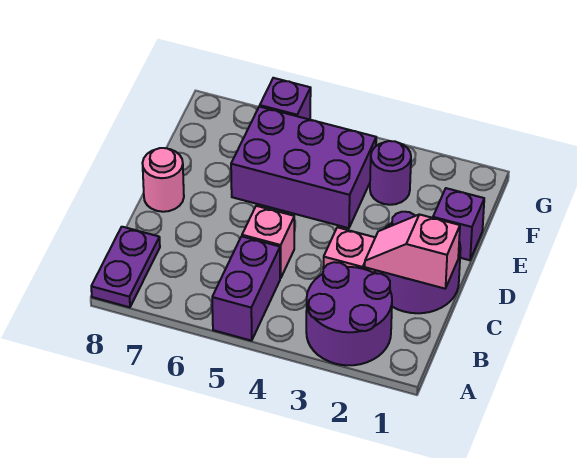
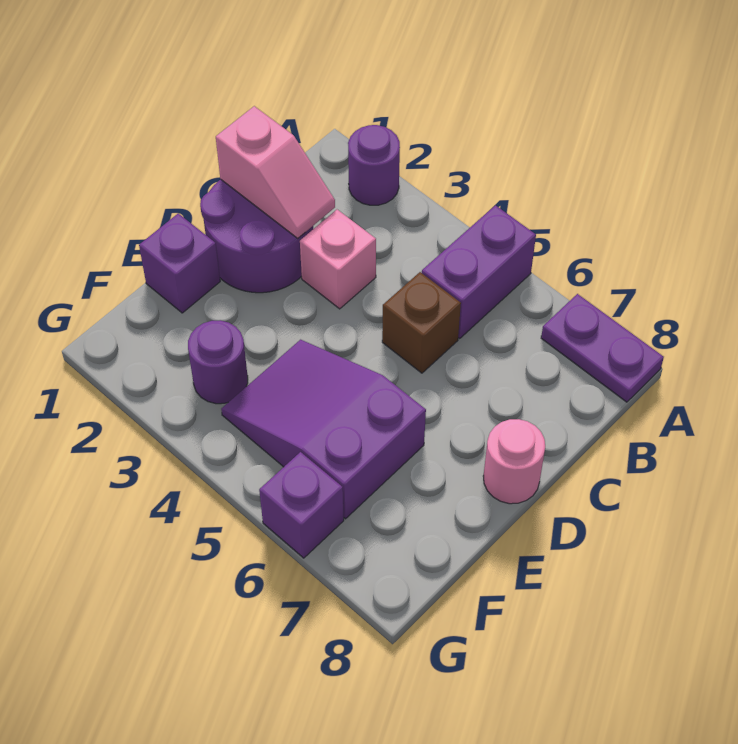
purple round brick A2:B3 level 1 -> purple round brick A2 level 1
purple plate A8:B8 level 1 -> purple plate A7:A8 level 1
pink brick C5 level 1 -> brown brick C5 level 1
purple brick E4:F6 level 1 -> purple slope E4:F6 level 1 top 6

